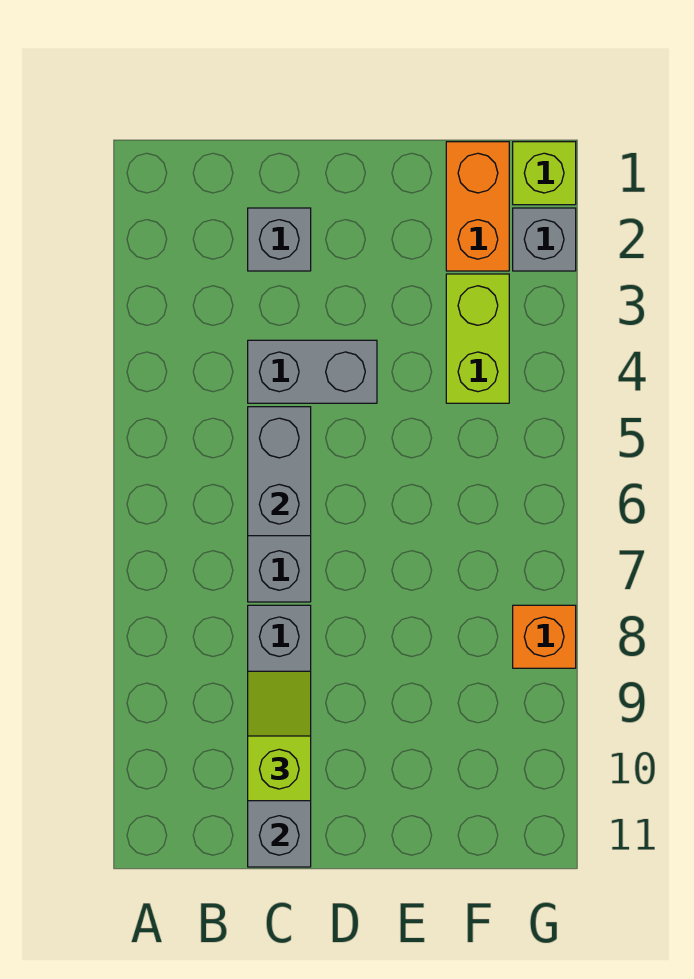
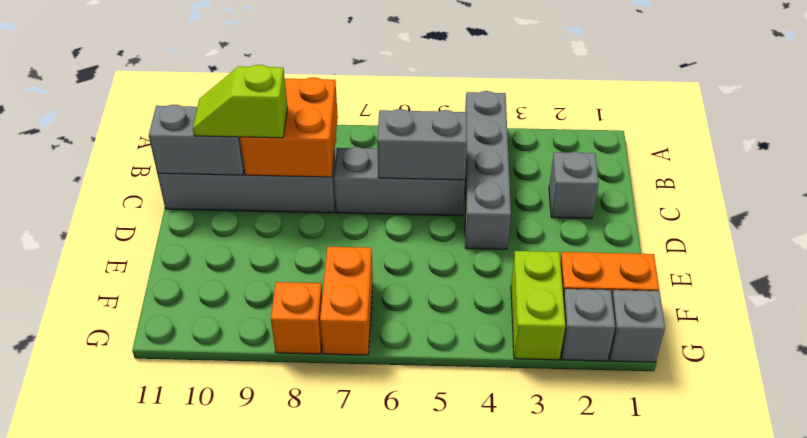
none -> orange brick B8:C9 level 2
grey brick C4:D4 level 1 -> grey brick A4:D4 level 1
lime slope C9:C10 level 3 top 10 -> lime slope C9:C10 level 3 top 9
lime brick F3:F4 level 1 -> lime brick F3:G3 level 1
none -> orange brick F7:G7 level 1
lime brick G1 level 1 -> grey brick G1 level 1

